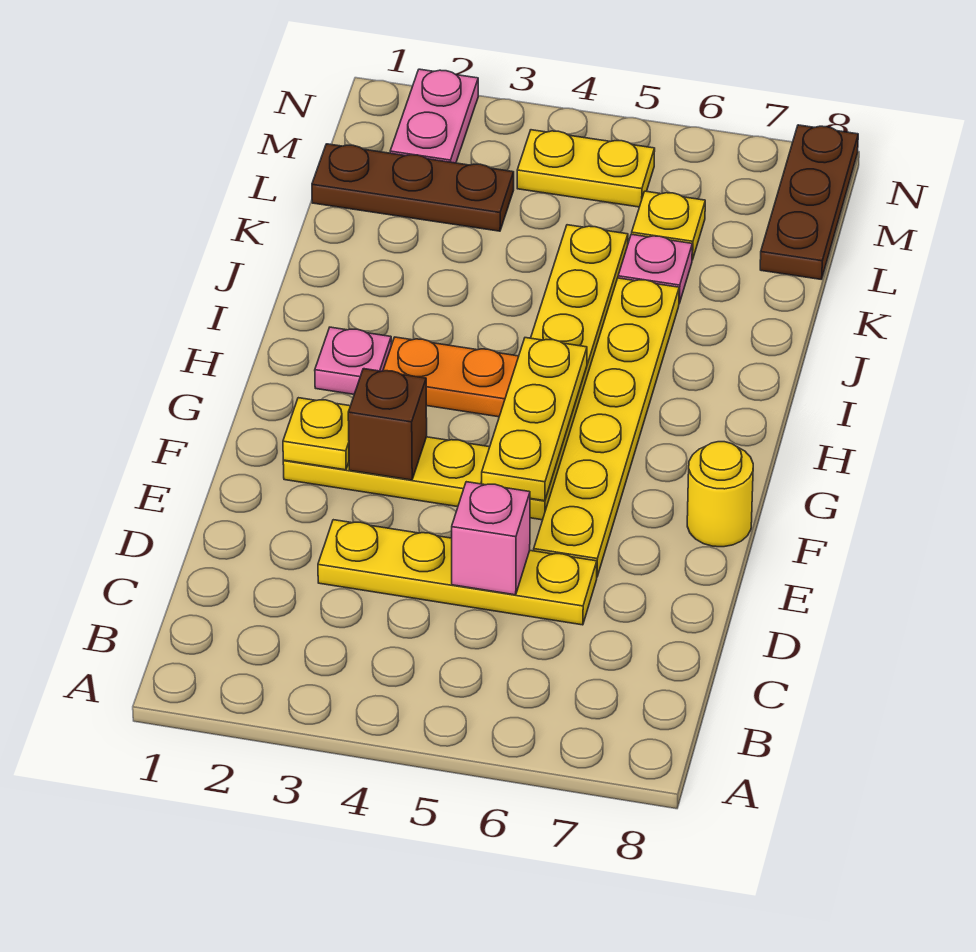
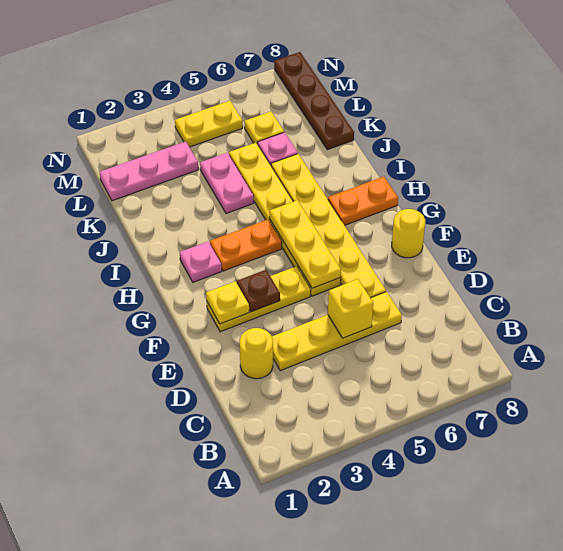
none -> yellow round brick D2 level 1
pink brick D5 level 2 -> yellow brick D5 level 2
brown brick F3 level 2 -> brown plate F3 level 2
none -> orange plate H7:H8 level 1
brown plate L1:L3 level 1 -> pink plate L1:L3 level 1
brown plate L8:N8 level 1 -> brown plate K8:N8 level 1
pink plate M2:N2 level 1 -> pink plate J4:K4 level 1

